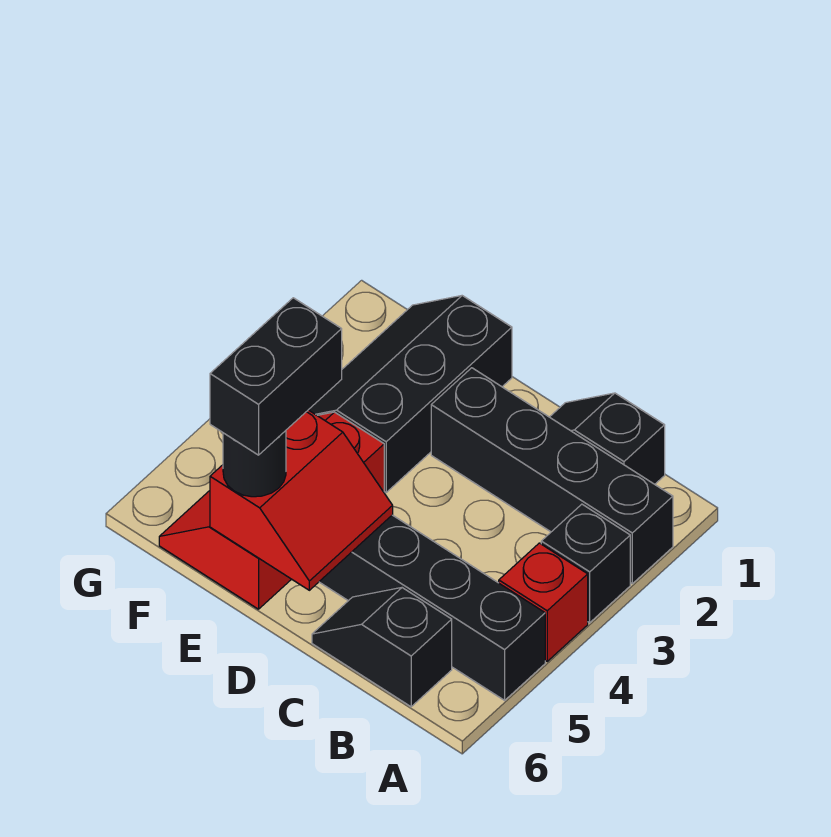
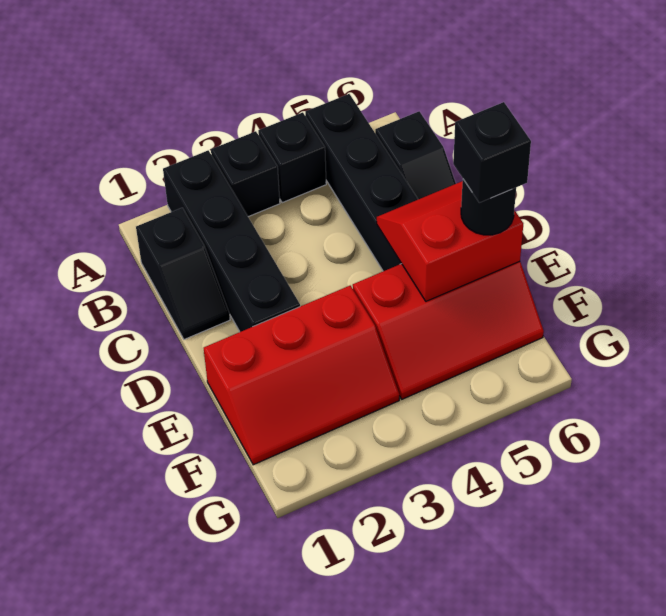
red brick A4 level 1 -> black brick A4 level 1
black slope E1:F3 level 1 top E -> red slope E1:F3 level 1 top E
black brick E5:E6 level 4 -> black brick E6 level 4

